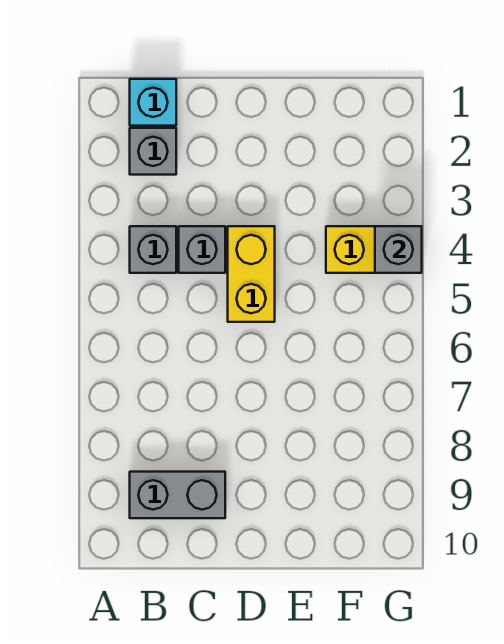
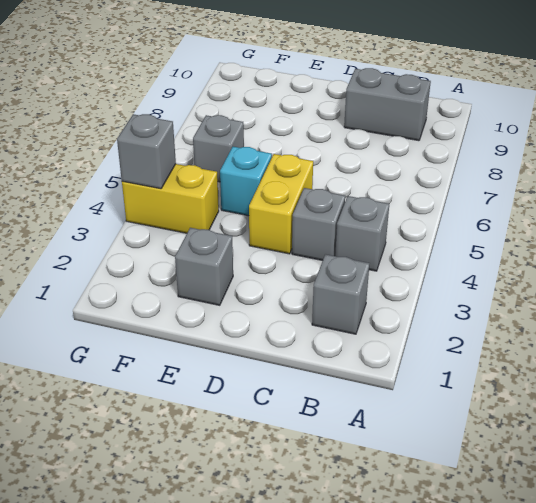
cyan brick B1 level 1 -> cyan brick E5 level 1
none -> grey brick E2 level 1
none -> grey brick F6 level 1

